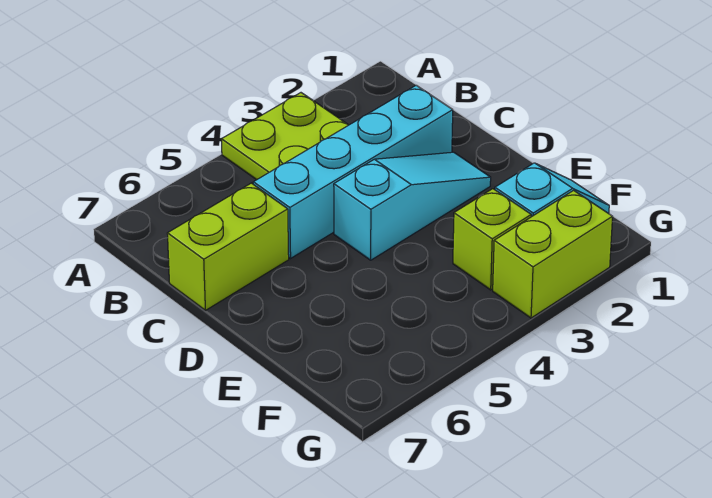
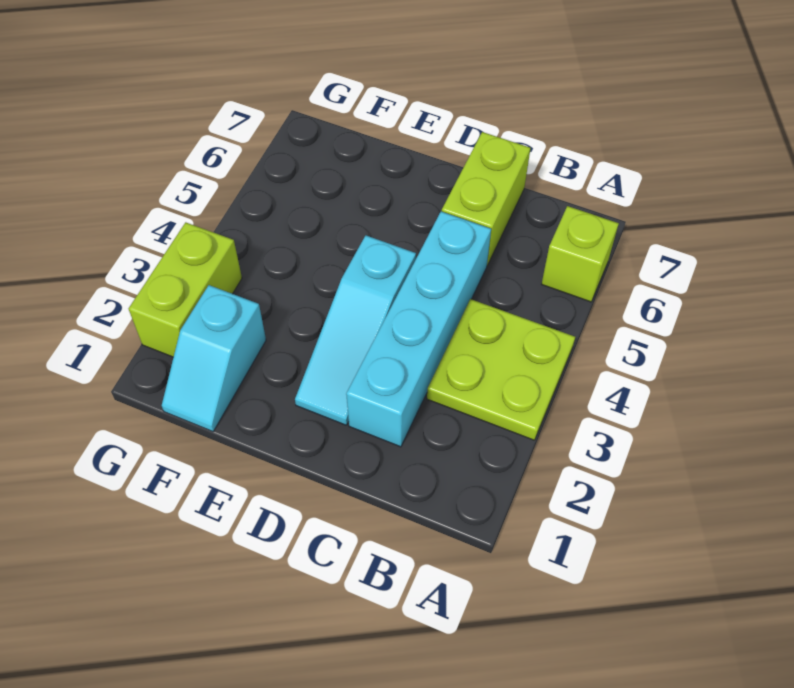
lime brick F3 level 1 -> lime brick A6 level 1

